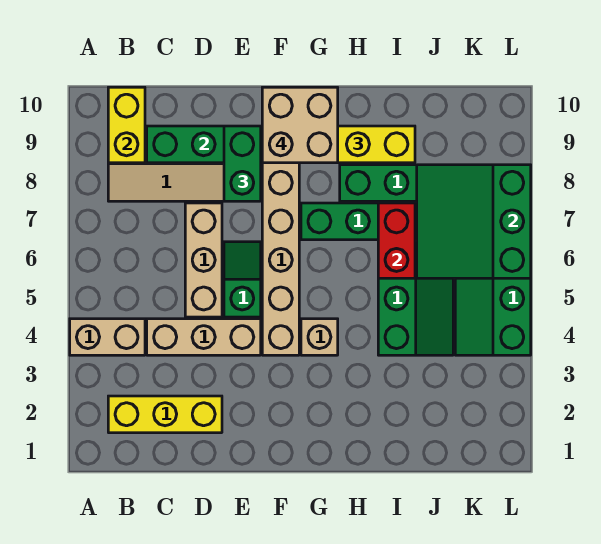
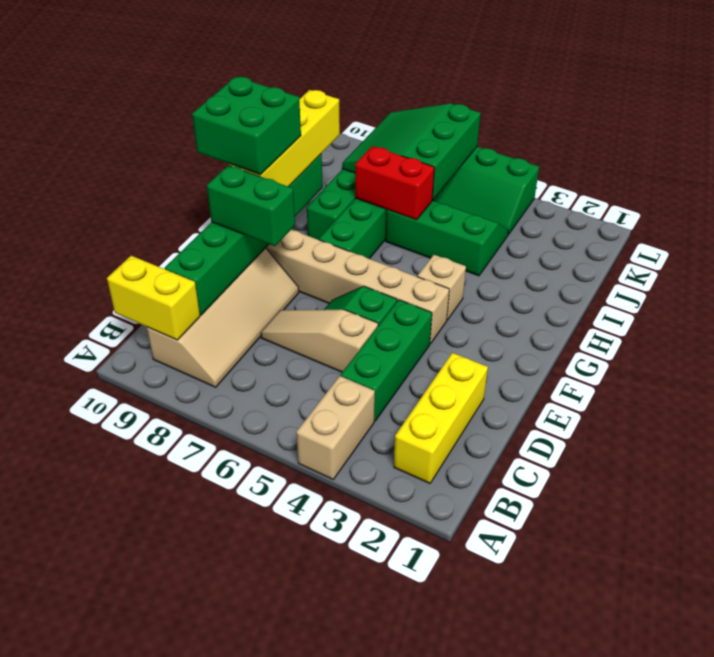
tan brick C4:E4 level 1 -> green brick C4:E4 level 1
tan brick D5:D7 level 1 -> tan slope D5:D7 level 1 top 5
tan brick F9:G10 level 4 -> green brick F9:G10 level 4
green slope J6:L8 level 2 top L -> green slope J6:L8 level 2 top 6

